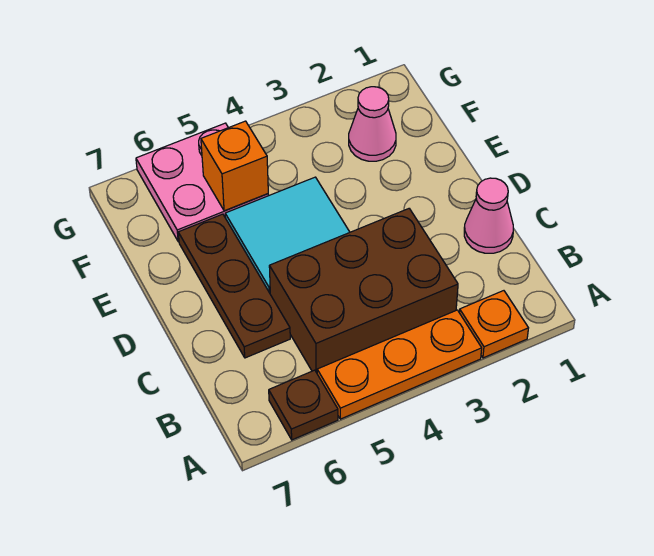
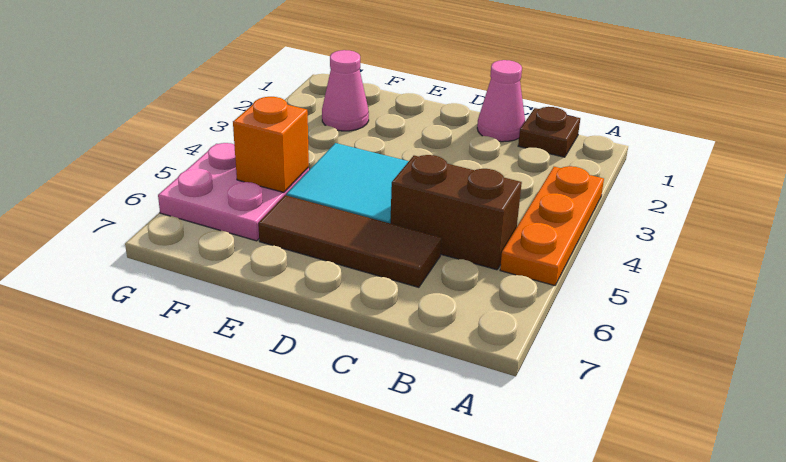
orange plate A2 level 1 -> none
brown plate A6 level 1 -> brown plate B1 level 1
brown brick B3:C5 level 1 -> brown brick B5:C5 level 1
brown plate C6:E6 level 1 -> brown tile C6:E6 level 1

